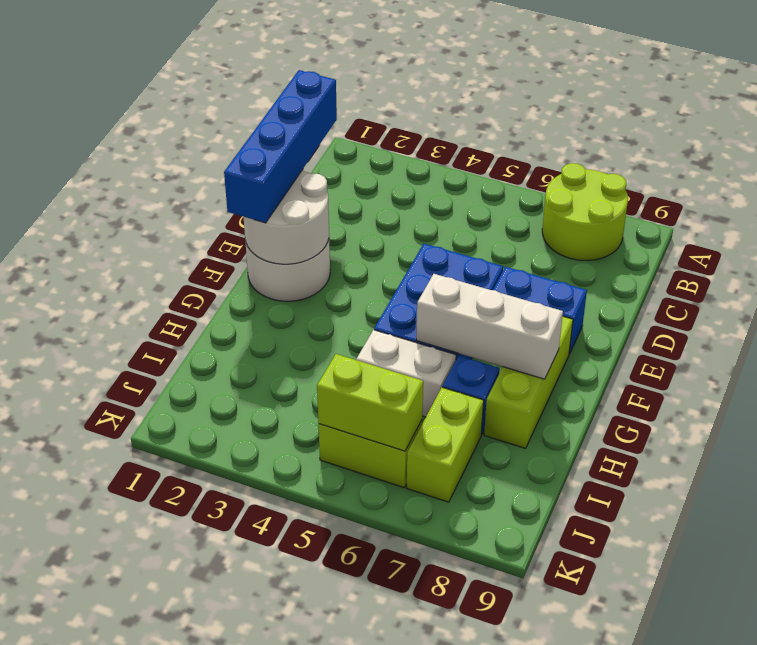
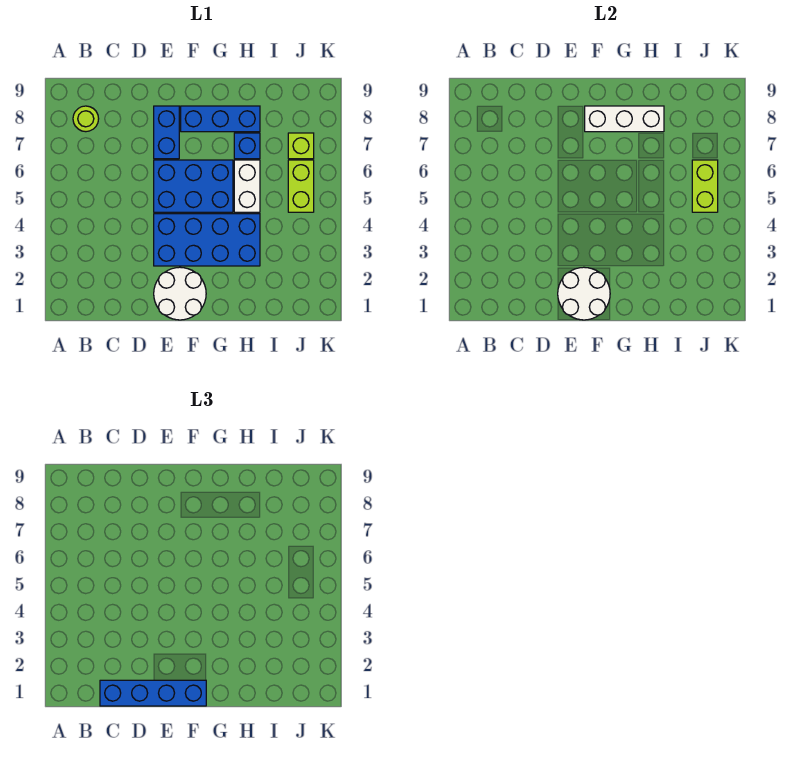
lime round brick A7:B8 level 1 -> lime round brick B8 level 1
none -> blue brick E3:H4 level 1
lime brick F8:H8 level 1 -> blue brick F8:H8 level 1
white brick G6:G8 level 2 -> white brick F8:H8 level 2
lime brick I7:J7 level 1 -> lime brick J7 level 1

